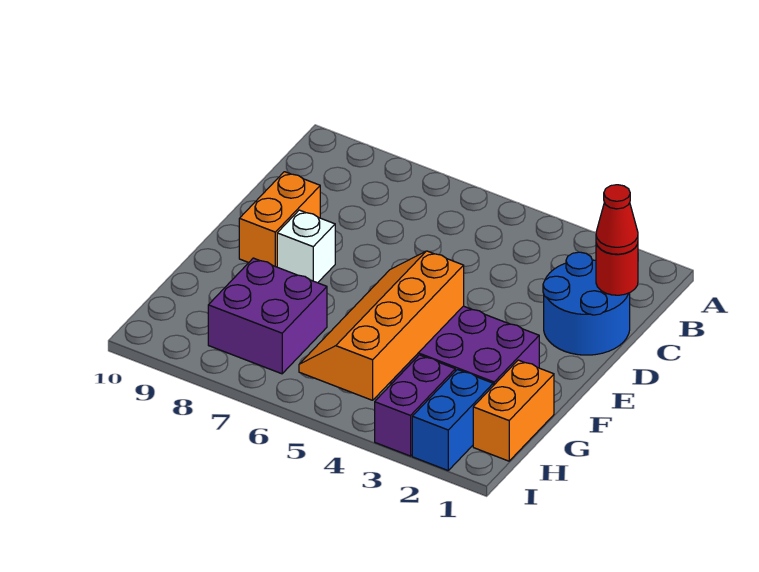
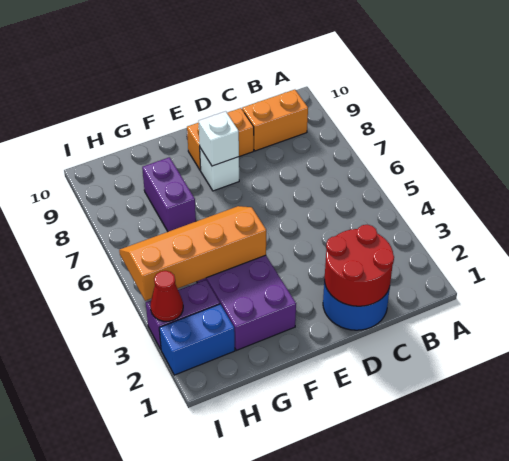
red round brick C1 level 2 -> red round brick C1:D2 level 2
red cone C1 level 3 -> red cone I3 level 2
none -> white brick E8 level 2
orange brick G1:H1 level 1 -> orange brick B9:C9 level 1
purple brick G7:H8 level 1 -> purple brick G7:G8 level 1

